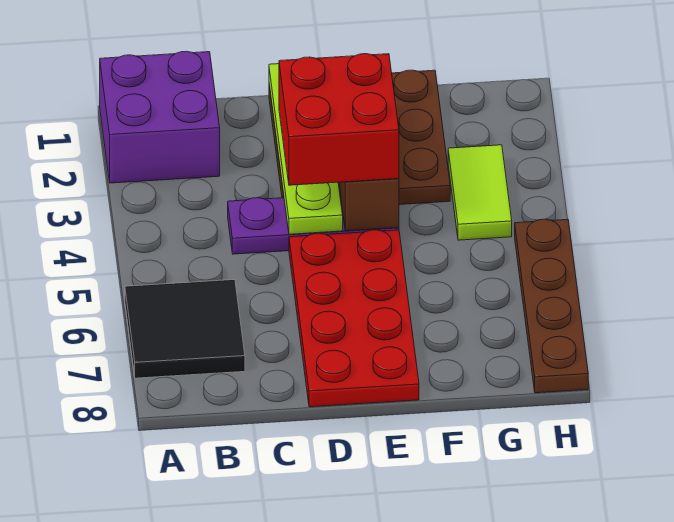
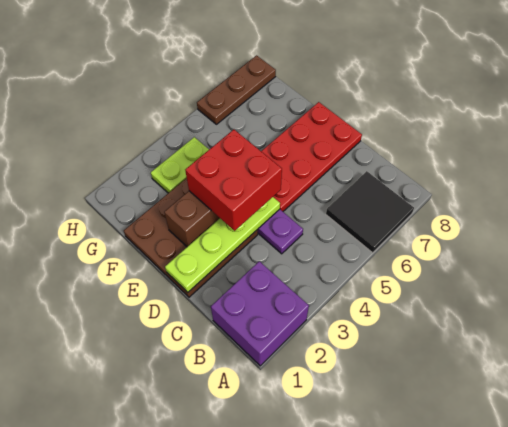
lime tile G3:G4 level 1 -> lime plate G3:G4 level 1
brown plate H5:H8 level 1 -> brown plate H6:H8 level 1

